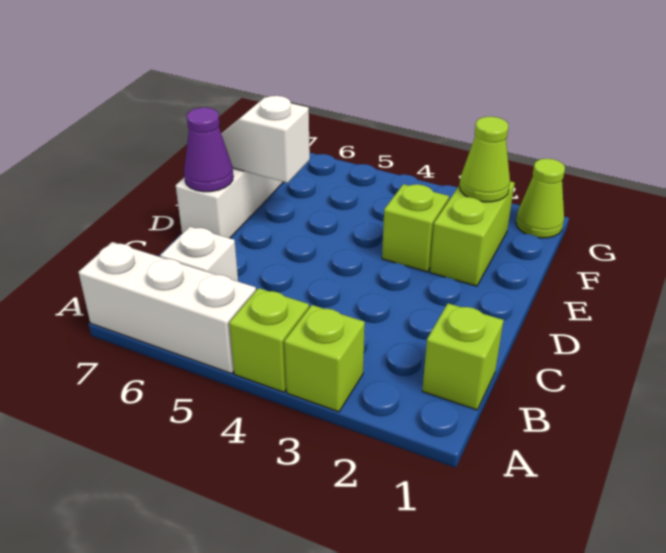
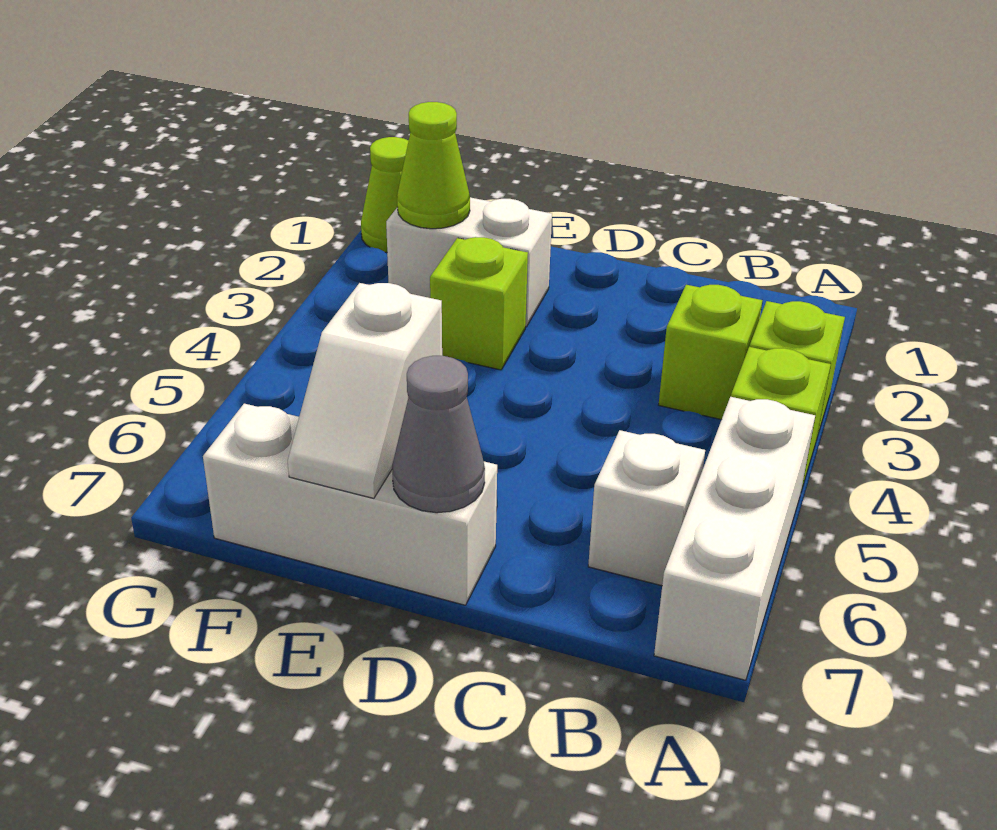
lime brick B1 level 1 -> lime brick B3 level 1
purple cone D7 level 2 -> grey cone D7 level 2
lime brick E2:F2 level 1 -> white brick E2:F2 level 1

